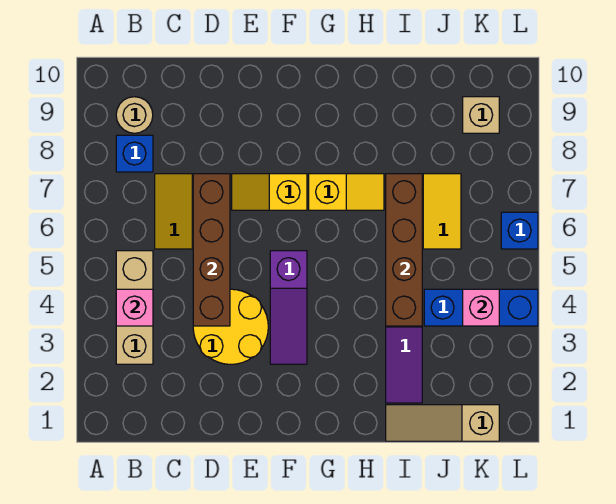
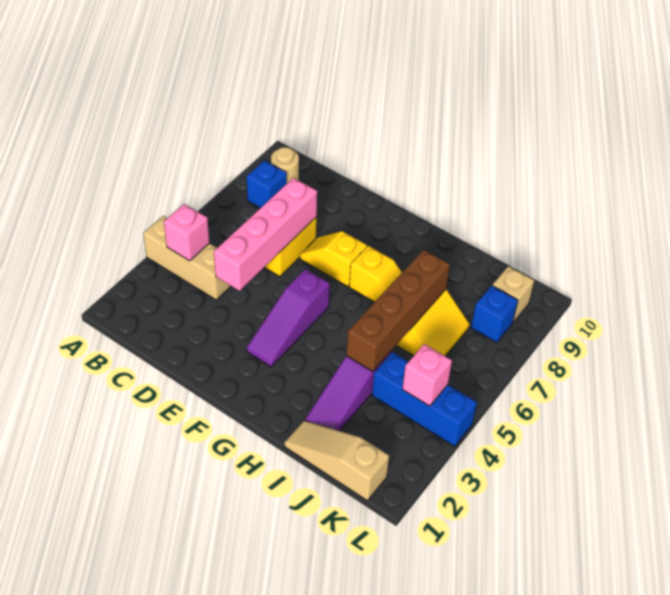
tan brick B3:B5 level 1 -> tan brick A4:C4 level 1
yellow round brick D3:E4 level 1 -> none
brown brick D4:D7 level 2 -> pink brick D4:D7 level 2
blue brick L6 level 1 -> blue brick K8 level 1

